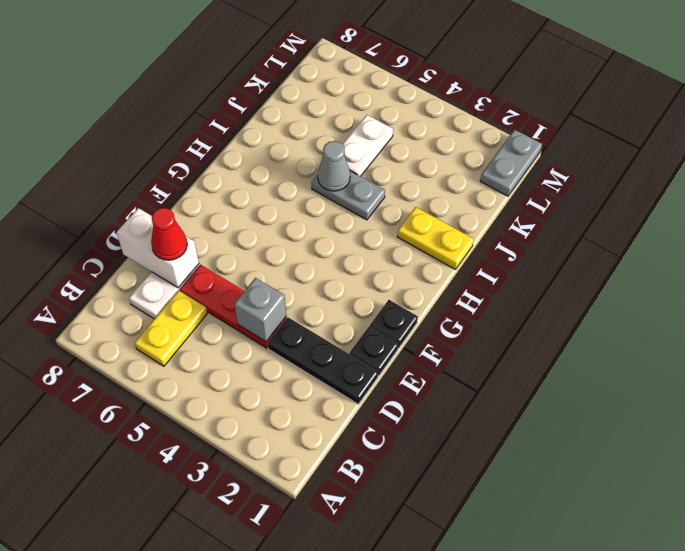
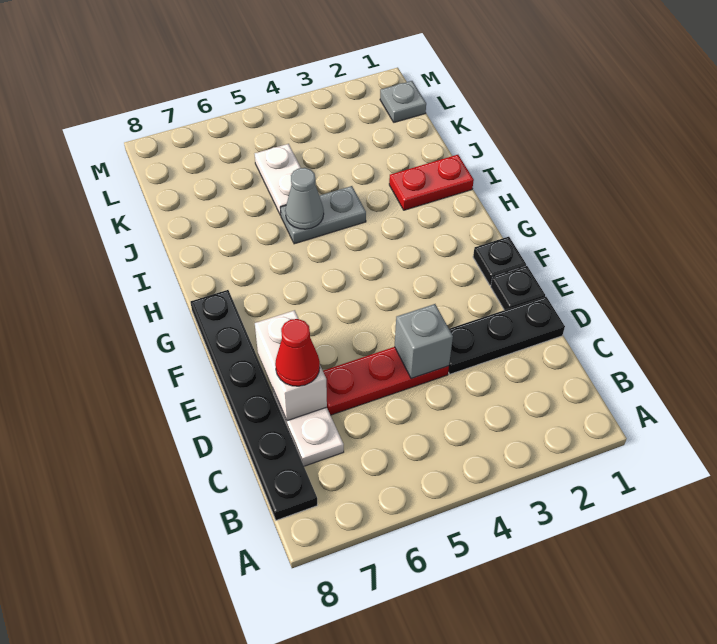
yellow plate B6:C6 level 1 -> none
none -> black plate B8:G8 level 1
white brick D7:D8 level 2 -> white brick D7:E7 level 2
yellow plate I1:I2 level 1 -> red plate I1:I2 level 1
grey plate L1:M1 level 1 -> grey plate L1 level 1

